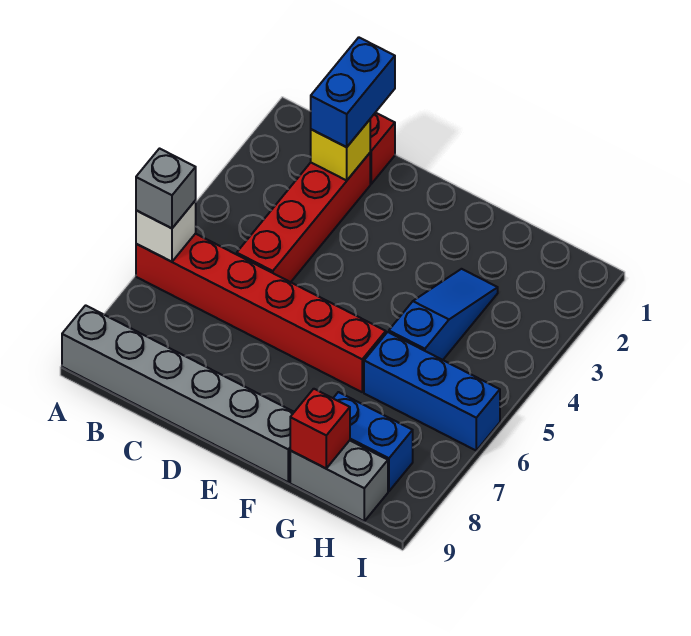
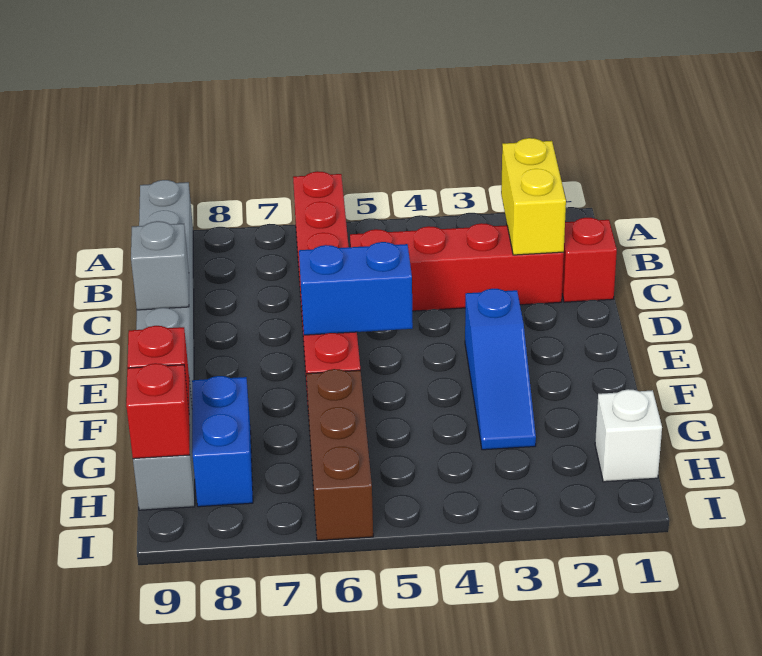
white brick A6 level 2 -> white brick H1 level 1
grey brick A6 level 3 -> grey brick D9 level 2
blue brick C1:C2 level 3 -> blue brick E5:E6 level 2
yellow brick C2 level 2 -> yellow brick B2:C2 level 2
blue slope G3:G5 level 1 top 5 -> blue slope E3:G3 level 1 top E
blue brick G6:I6 level 1 -> brown brick G6:I6 level 1
none -> red brick H9 level 2

